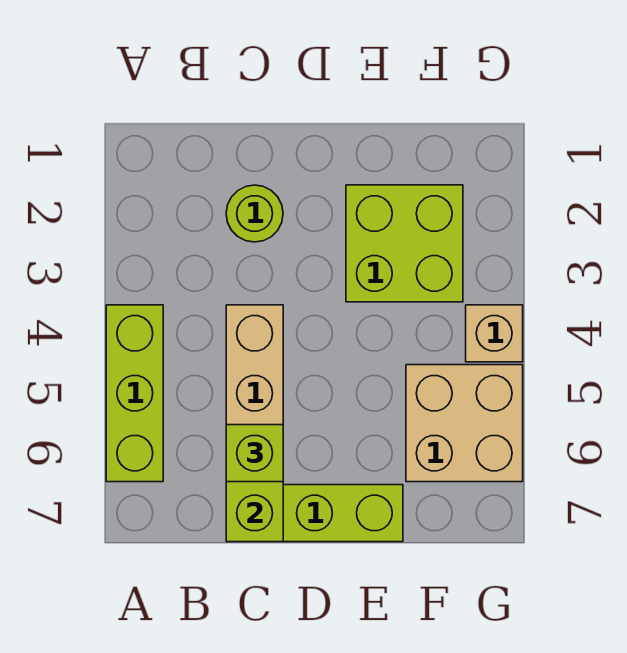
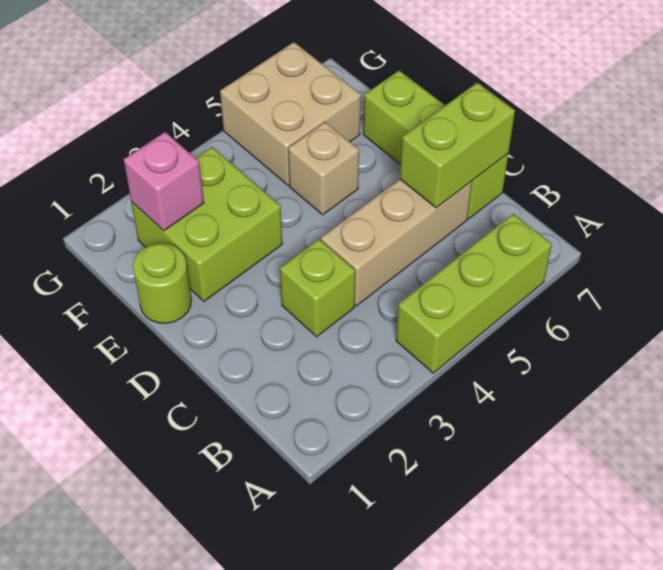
lime round brick C2 level 1 -> lime round brick E1 level 1
lime brick C6 level 3 -> lime brick C3 level 1
none -> pink brick F2 level 2
tan brick G4 level 1 -> tan brick E5 level 1

